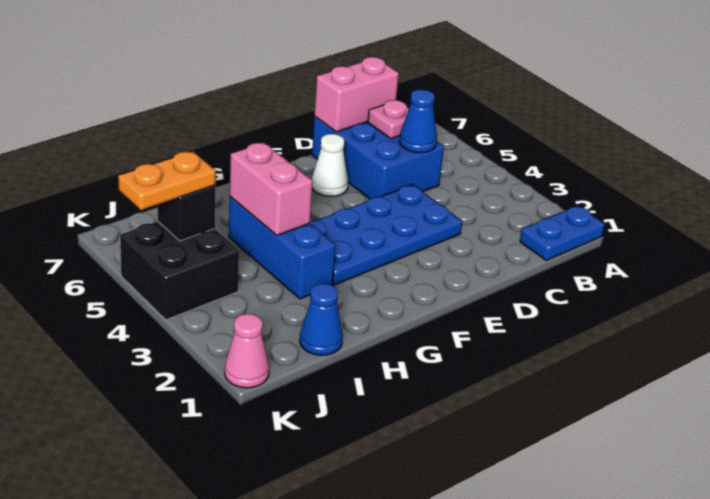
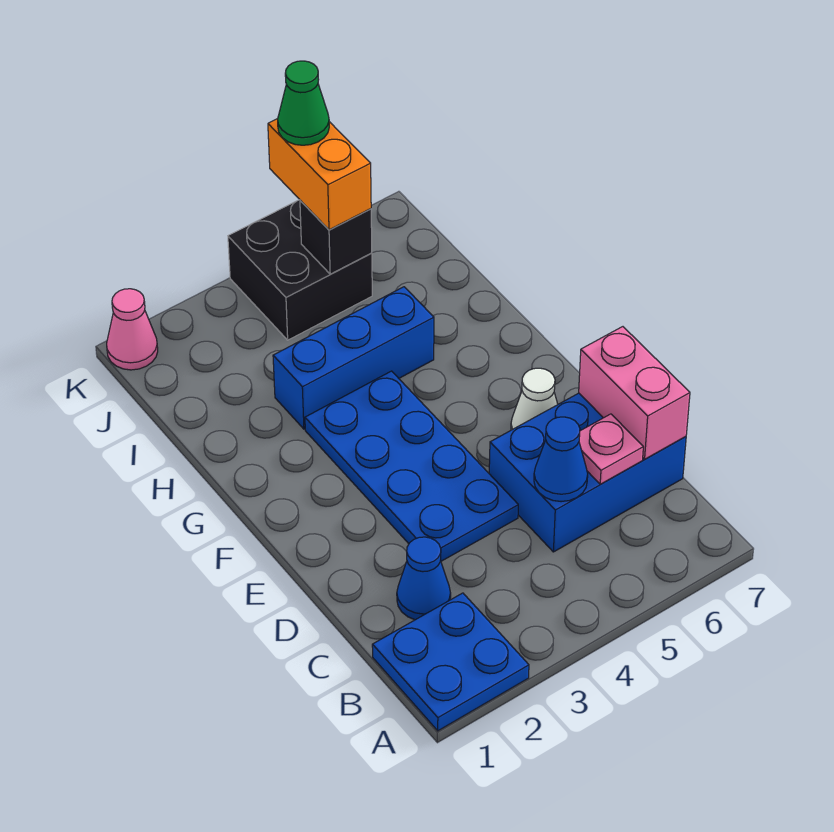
blue plate A1:B1 level 1 -> blue plate A1:B2 level 1
pink brick H4:H5 level 2 -> none
blue cone I1 level 1 -> blue cone C2 level 1
orange plate J5:K5 level 3 -> orange brick J5:K5 level 3
none -> green cone K5 level 4

